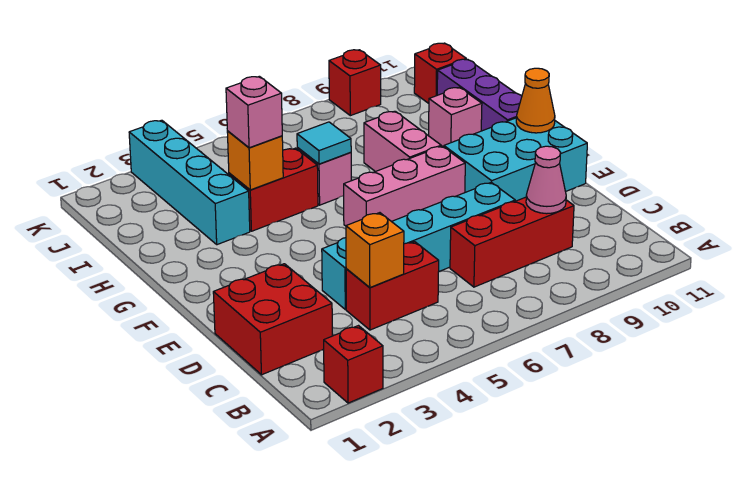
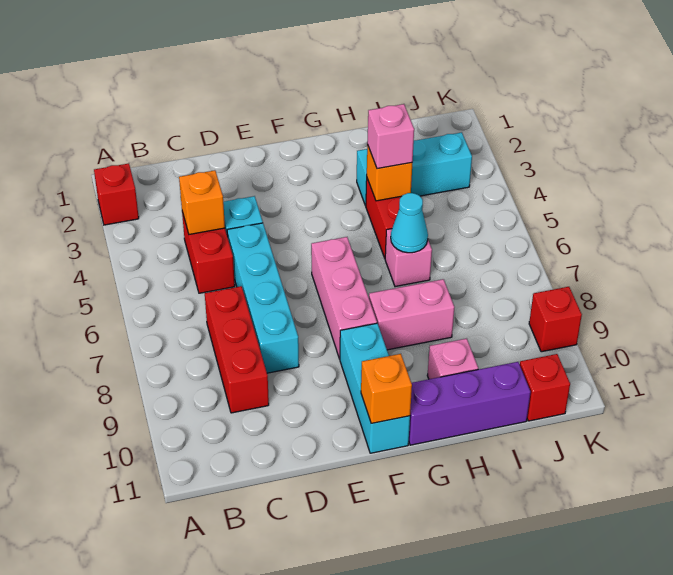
red brick C1:D2 level 1 -> none
pink cone C9 level 2 -> none
cyan brick E9:F11 level 1 -> cyan brick F9:F11 level 1
orange cone F11 level 2 -> orange brick F11 level 2
cyan brick H3:K3 level 1 -> cyan brick H3:J3 level 1
cyan tile H6 level 2 -> cyan cone H6 level 2

